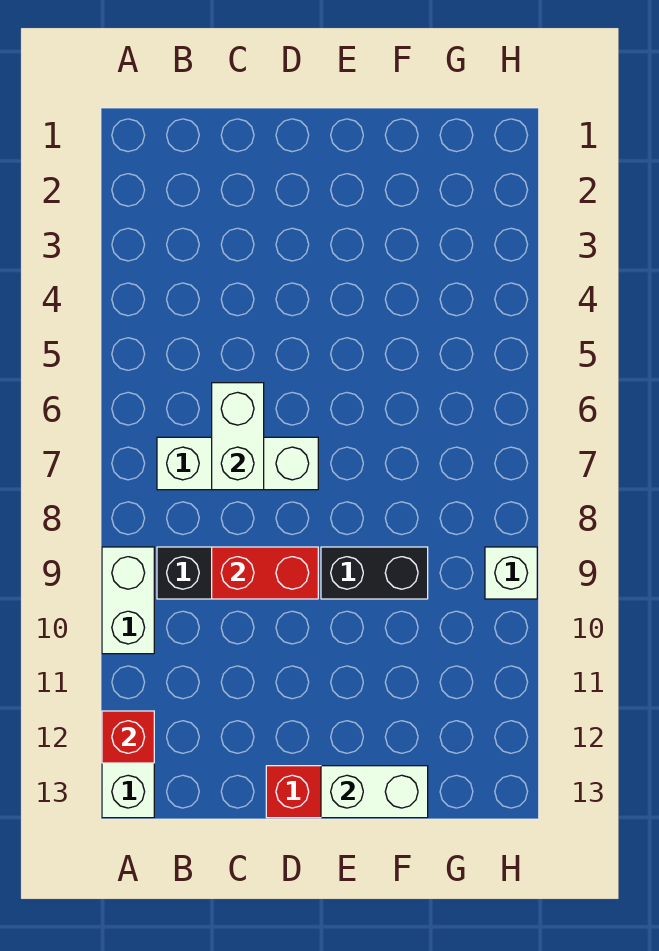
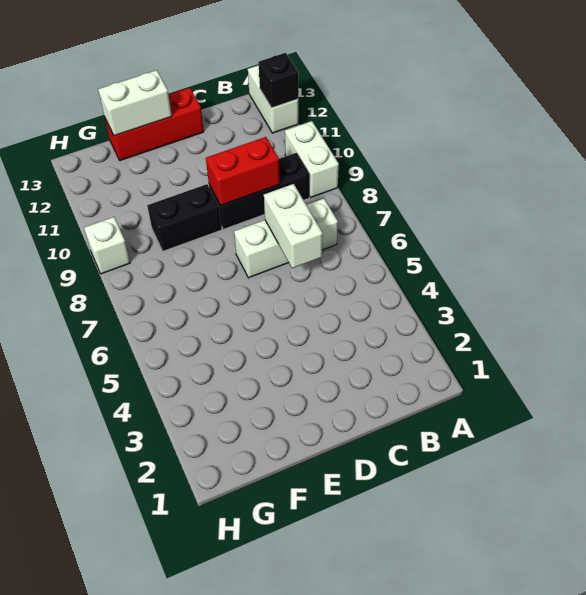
red brick A12 level 2 -> black brick A12 level 2

